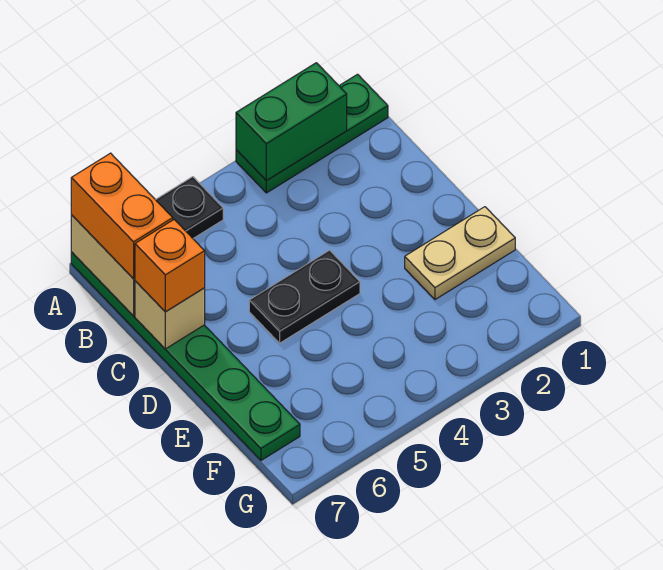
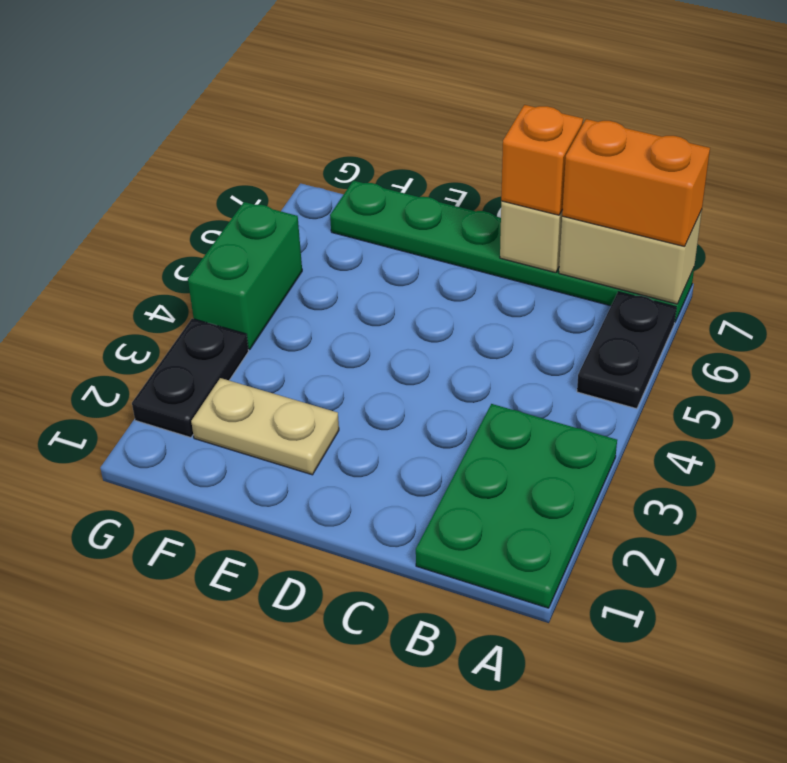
green plate A1:A3 level 1 -> green plate A1:B3 level 1
green brick A2:A3 level 2 -> green brick G4:G5 level 1
black plate D4:D5 level 1 -> black plate G2:G3 level 1
tan plate E1:E2 level 1 -> tan plate E2:F2 level 1

